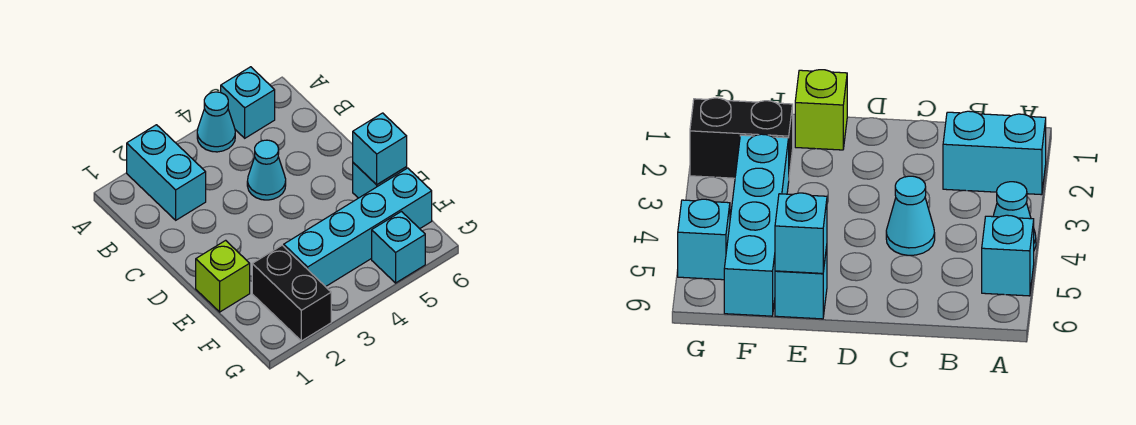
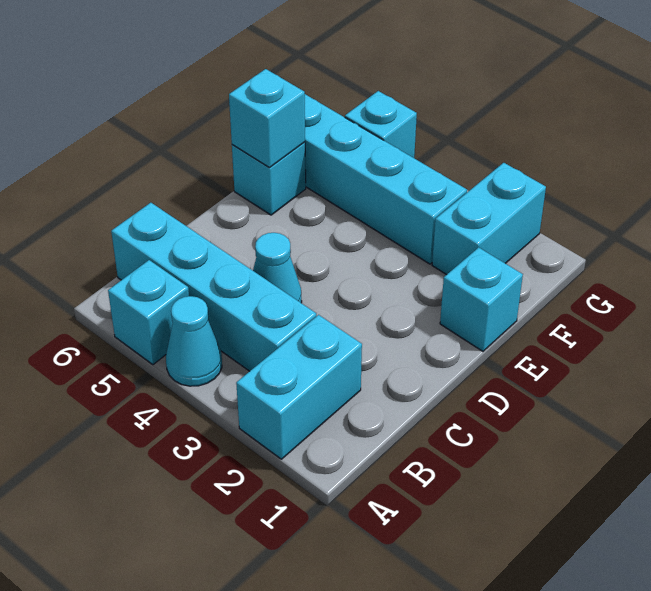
none -> cyan brick B3:B6 level 1
lime brick E1 level 1 -> cyan brick E1 level 1
black brick F2:G2 level 1 -> cyan brick F2:G2 level 1

